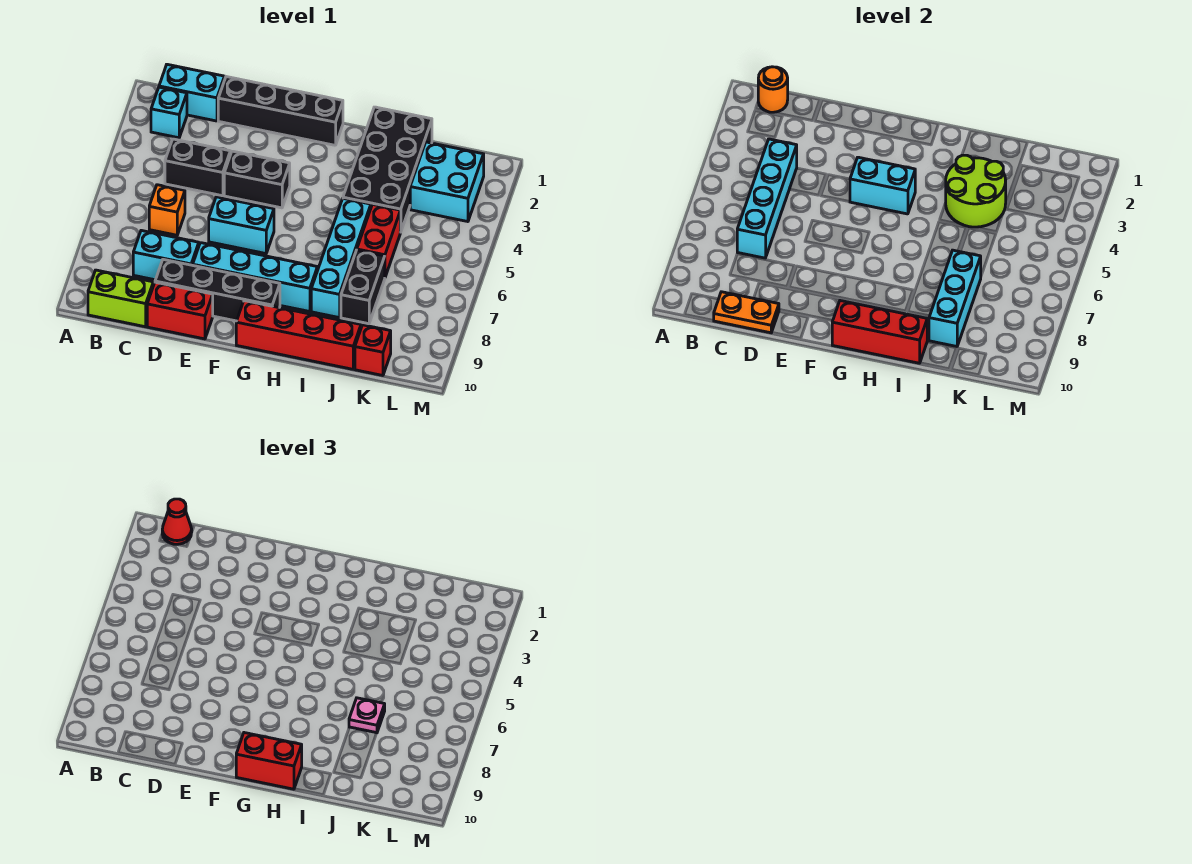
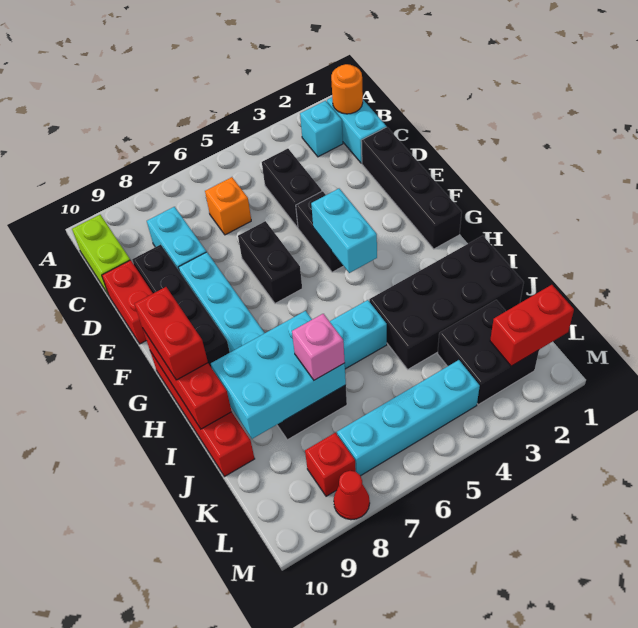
red cone B1 level 3 -> red cone M8 level 1
cyan brick C4:C7 level 2 -> cyan brick L4:L7 level 1
orange plate C10:D10 level 2 -> none
cyan brick E6:F6 level 1 -> black brick E6:F6 level 1
lime round brick I3:J4 level 2 -> none
red brick J5:J6 level 1 -> red brick L1:L2 level 2
cyan brick J7:J9 level 2 -> cyan brick I7:J9 level 2
pink plate J7 level 3 -> pink brick J7 level 3
cyan brick K2:L3 level 1 -> black brick K2:L3 level 1
red brick K10 level 1 -> red brick L8 level 1

